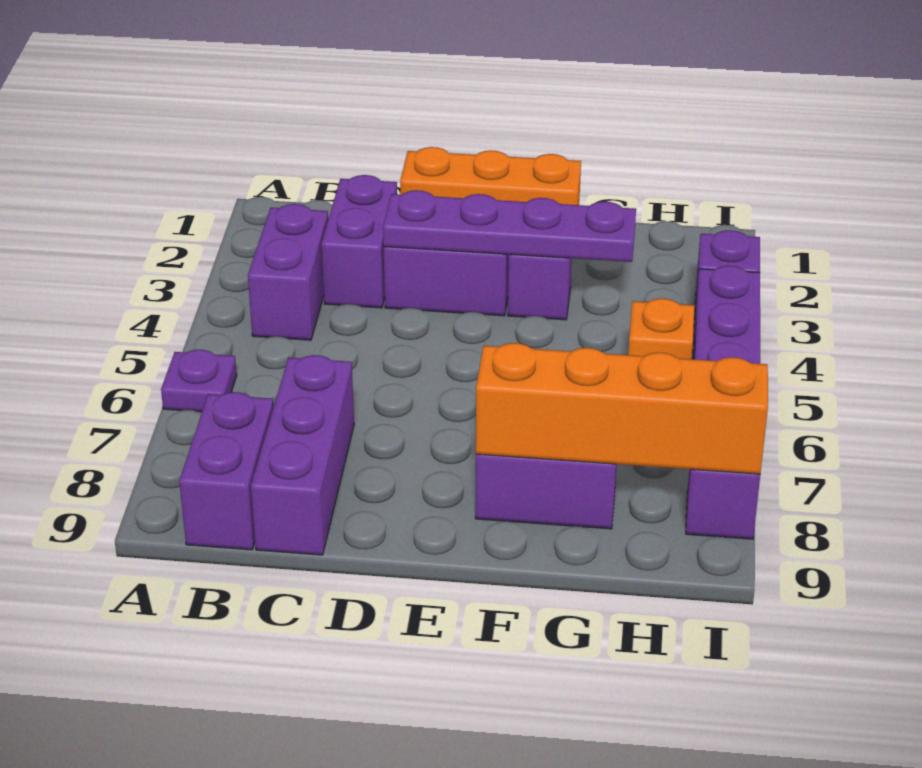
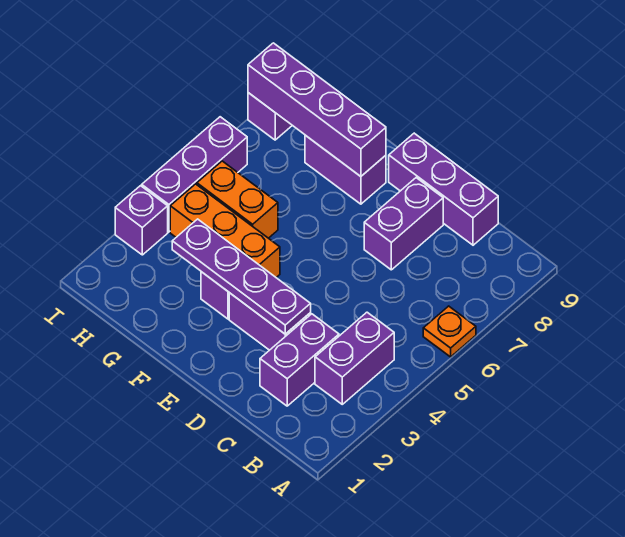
purple plate A6 level 1 -> orange plate A6 level 1
purple brick B8:B9 level 1 -> purple brick D7:D8 level 1
purple brick C7:C9 level 1 -> purple brick C9:E9 level 1
orange brick D1:F1 level 1 -> orange brick F4:H4 level 1
orange brick F8:I8 level 2 -> purple brick F8:I8 level 2
orange brick H5 level 1 -> orange brick G5:H5 level 1

